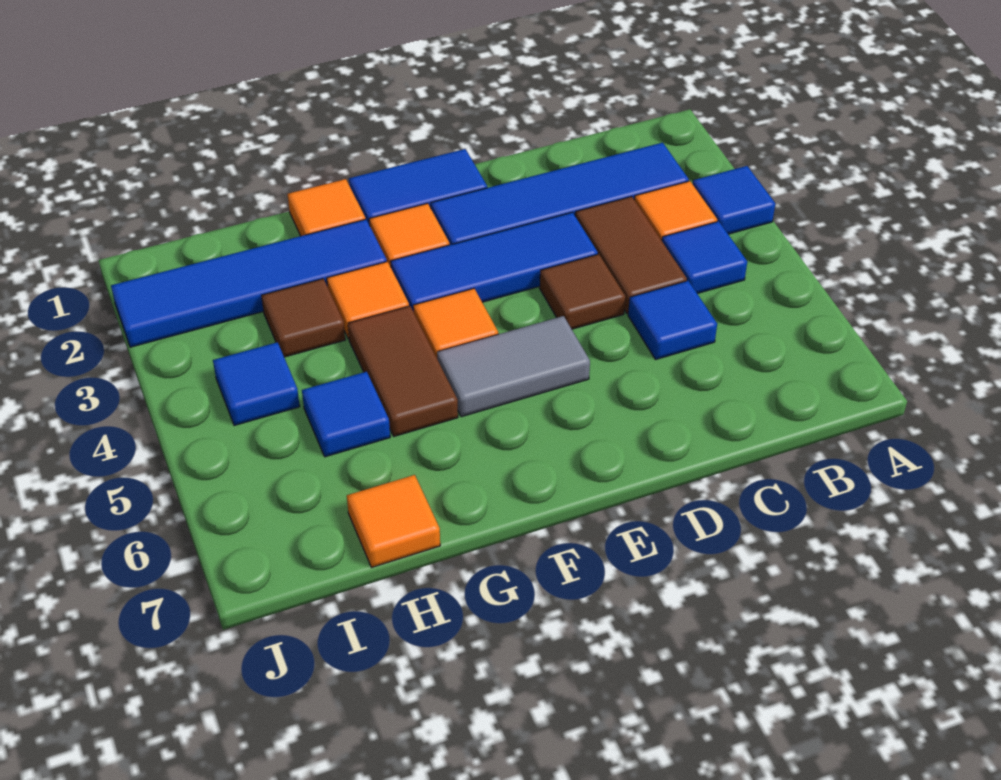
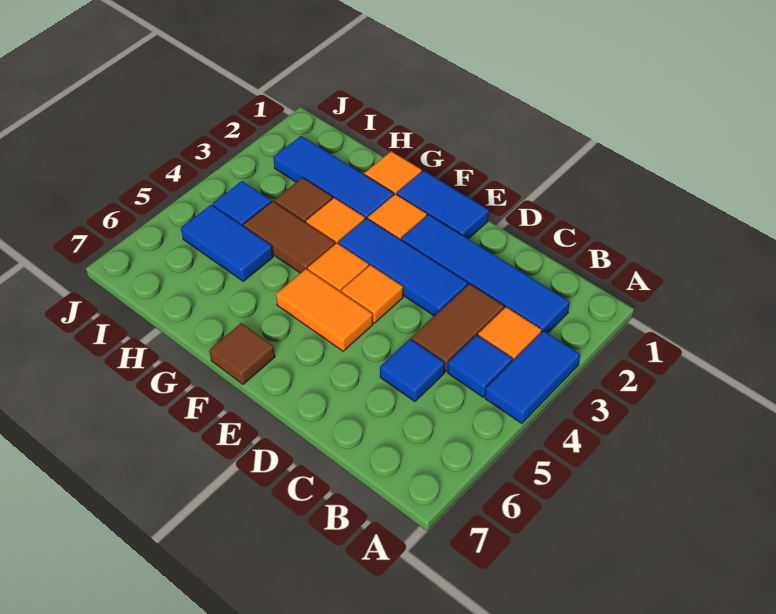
blue tile A3 level 1 -> blue tile A3:A4 level 1
brown tile D4 level 1 -> brown tile F7 level 1
grey tile E5:F5 level 1 -> orange tile E5:F5 level 1
blue tile G2:J2 level 1 -> blue tile G2:I2 level 1
brown tile G4:G5 level 1 -> brown tile G4:H4 level 1
blue tile H5 level 1 -> blue tile H5:I5 level 1
orange tile H7 level 1 -> orange tile E4 level 1

